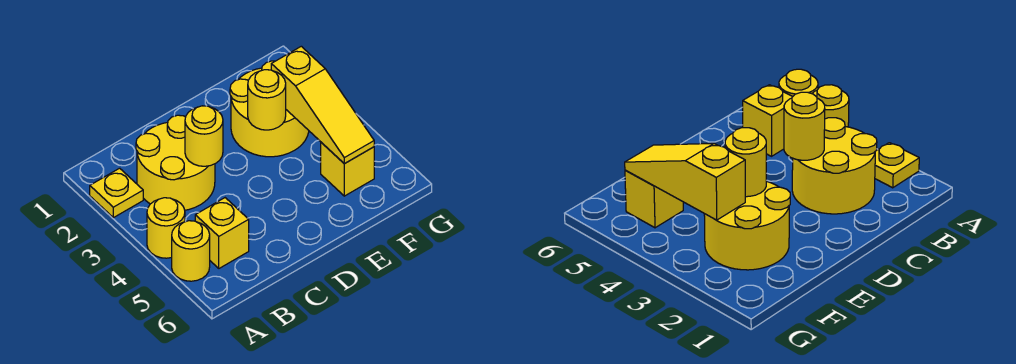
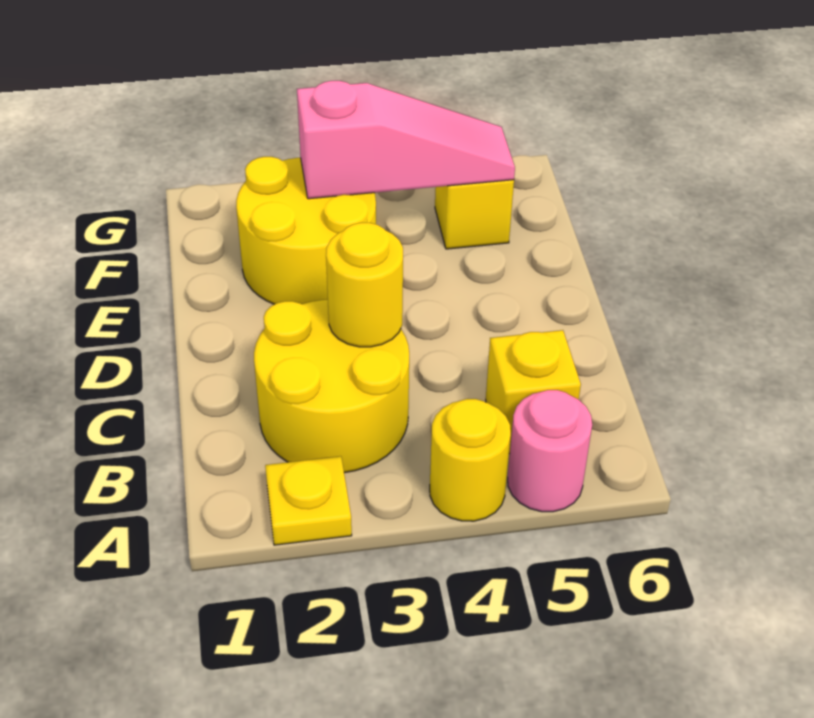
yellow round brick A5 level 1 -> pink round brick A5 level 1
yellow round brick E3 level 2 -> none
yellow slope F3:F5 level 2 top 3 -> pink slope F3:F5 level 2 top 3

